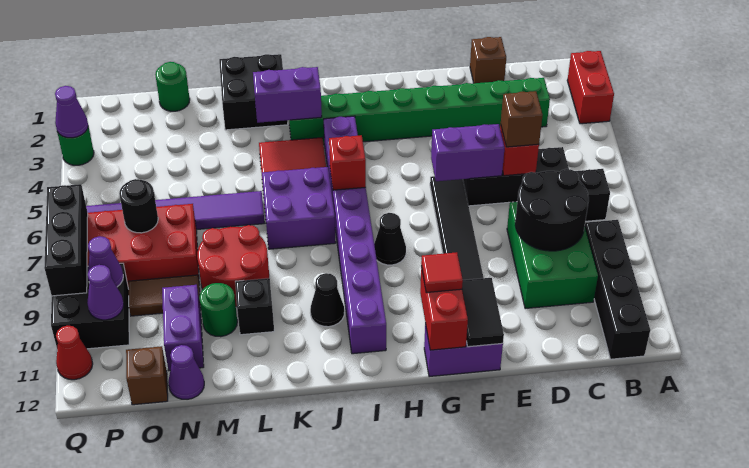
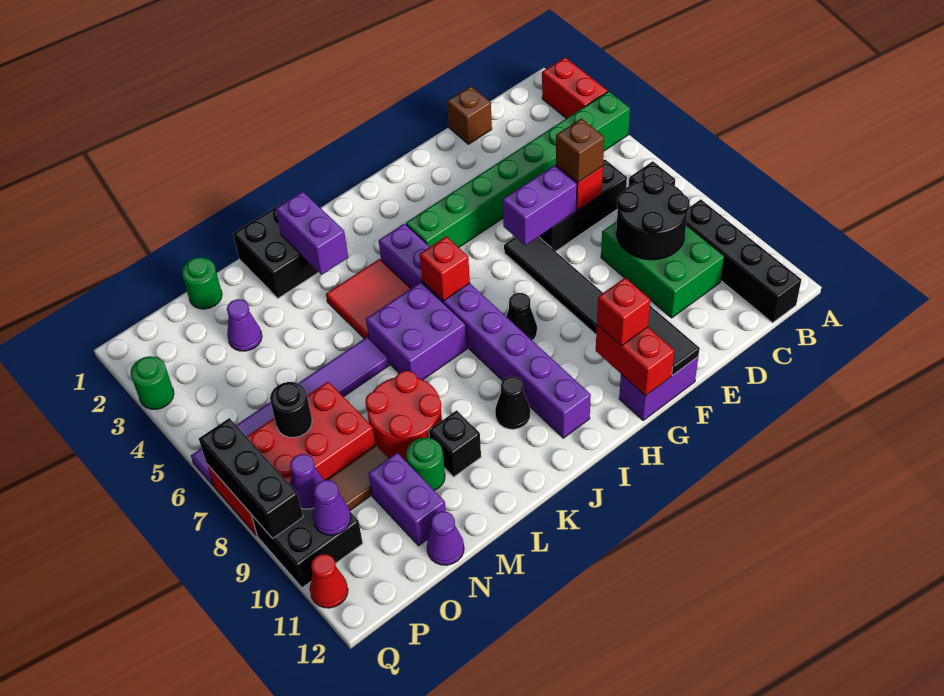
green brick C3:J3 level 1 -> green brick A4:H4 level 1
red tile G11 level 3 -> red brick G11 level 3
purple brick J3:K3 level 2 -> purple brick K2:K3 level 2
brown brick O12 level 1 -> none
purple cone Q3 level 2 -> purple cone N3 level 1

